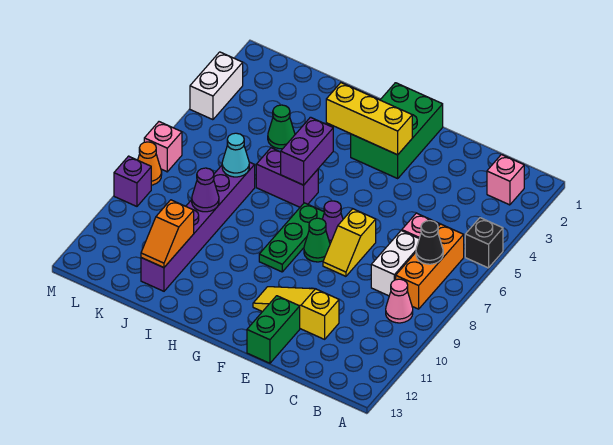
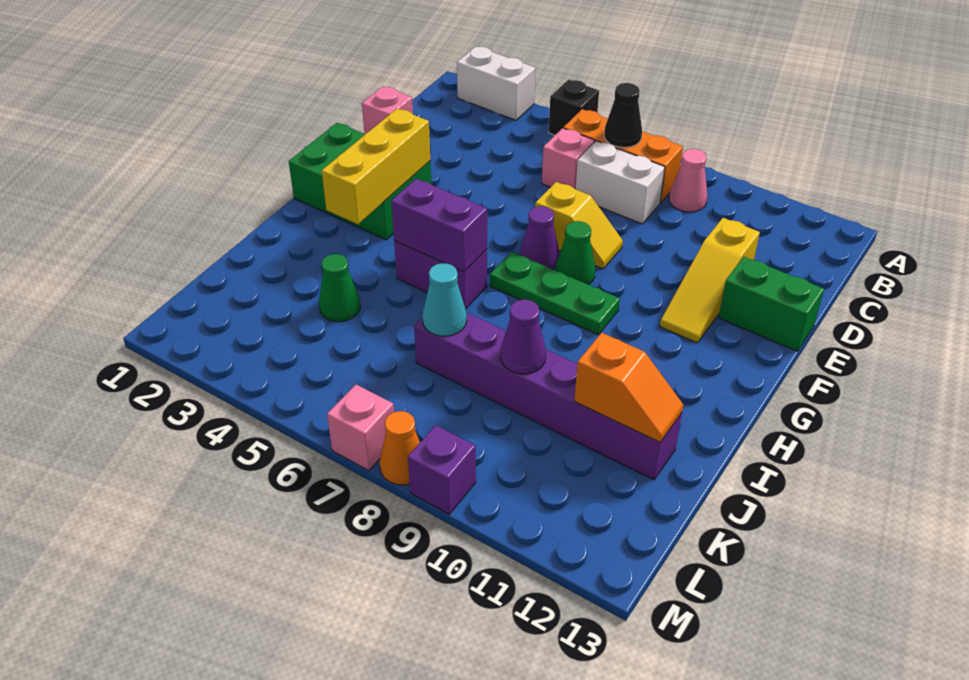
pink brick B2 level 1 -> pink brick D1 level 1
purple brick H6:I6 level 1 -> purple brick H5:H6 level 1
white brick M3:M4 level 1 -> white brick A2:A3 level 1

